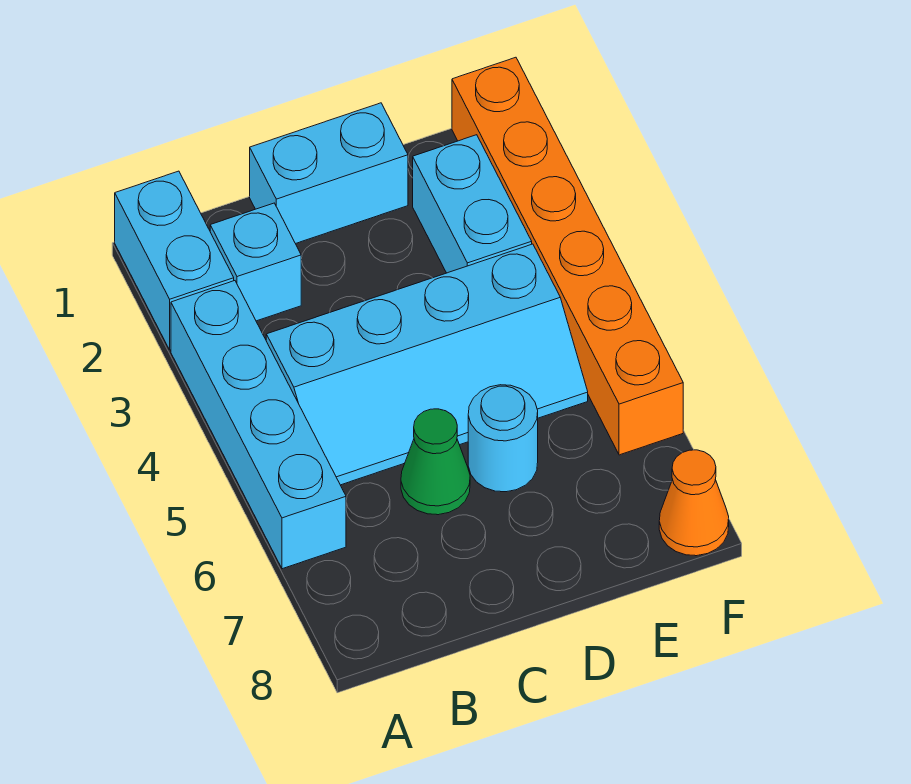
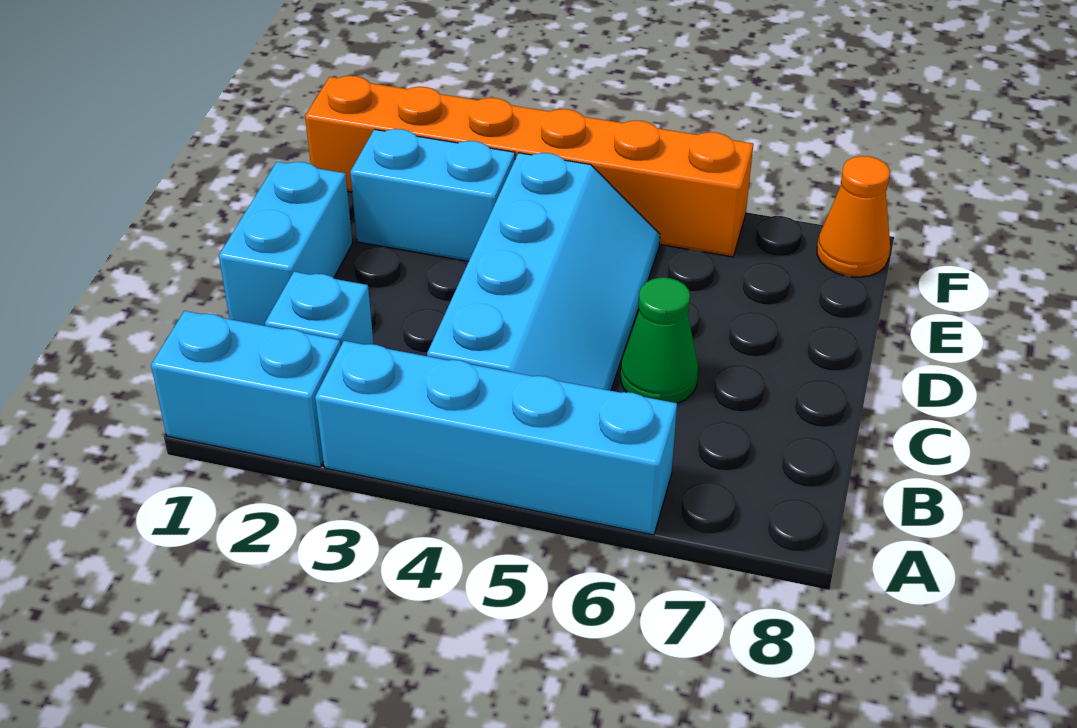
cyan round brick D6 level 1 -> none

